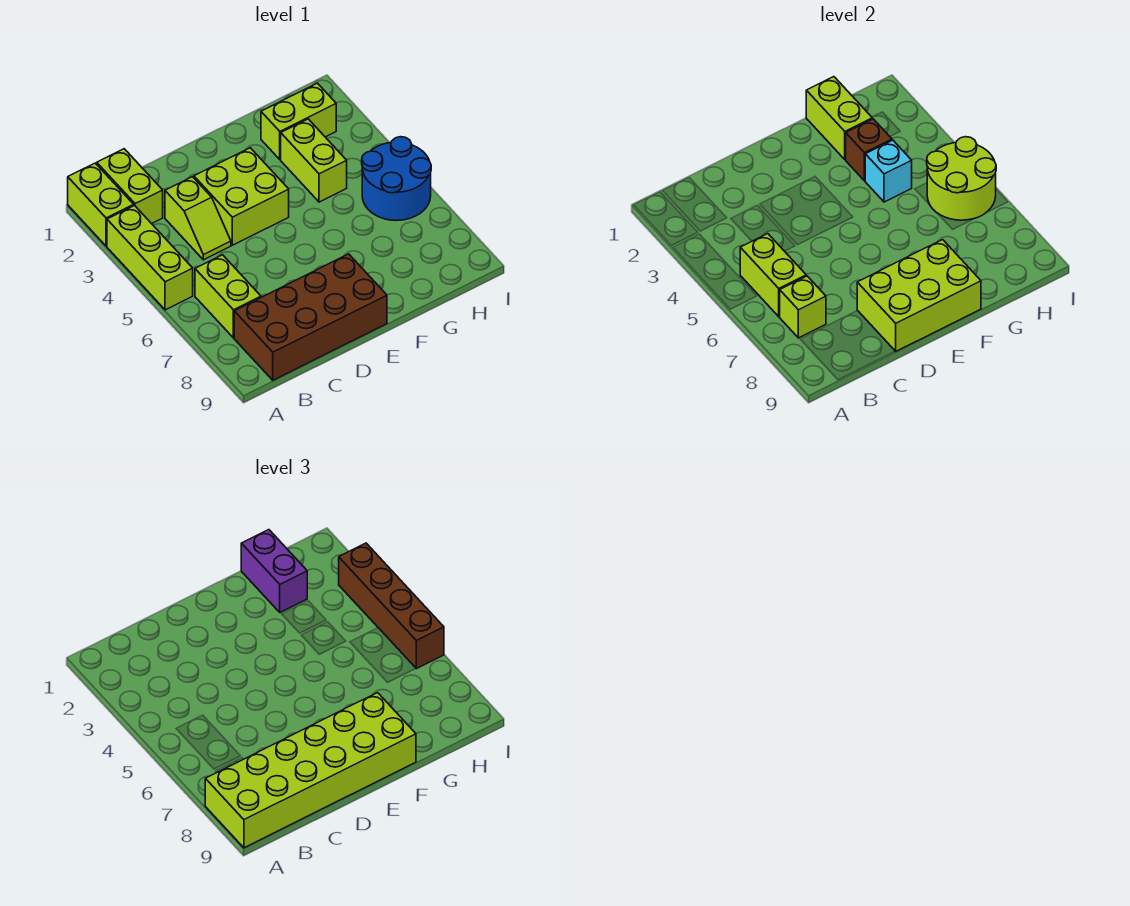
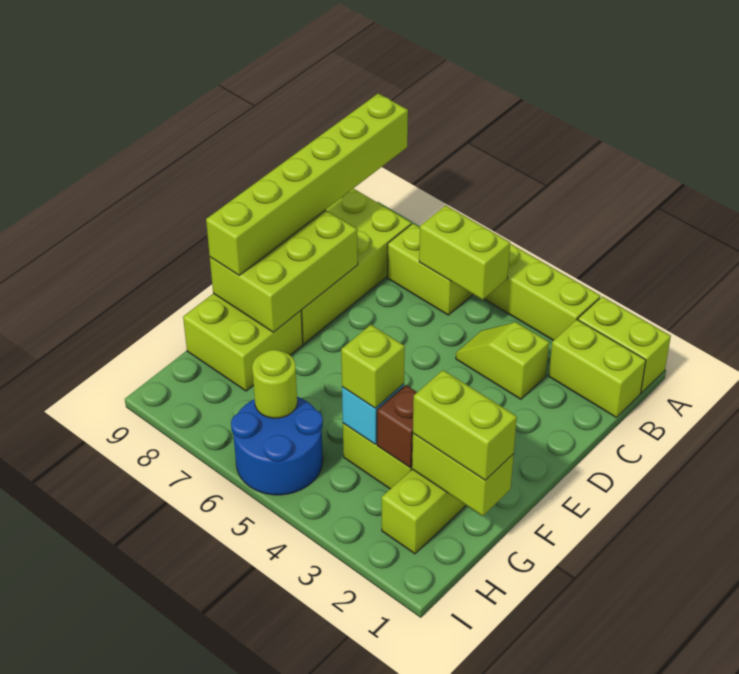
lime brick A8:F9 level 3 -> lime brick A9:F9 level 3
lime brick B7 level 2 -> lime brick G4 level 3
brown brick B8:E9 level 1 -> lime brick B8:E9 level 1
lime brick D3:E4 level 1 -> lime brick F8:G9 level 1
purple brick G1:G2 level 3 -> lime brick G1:G2 level 3
lime round brick H5:I6 level 2 -> lime round brick H6 level 2
brown brick I3:I6 level 3 -> none

